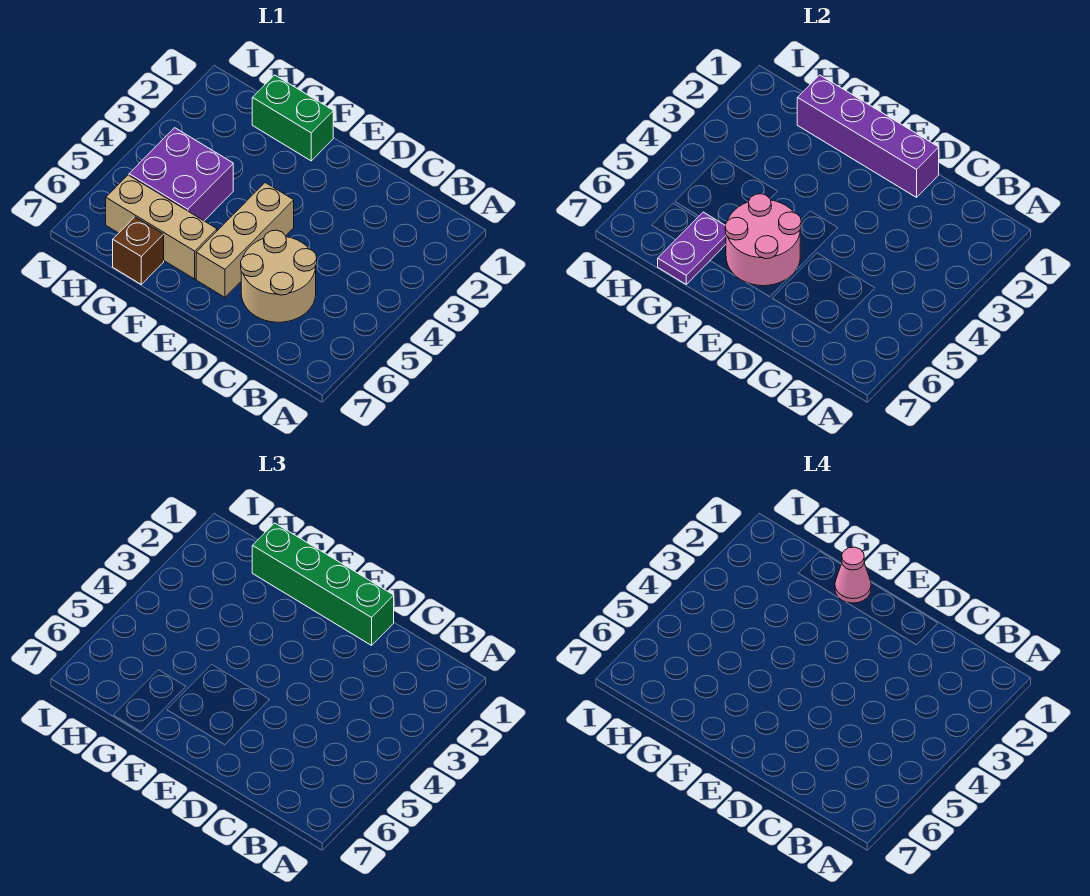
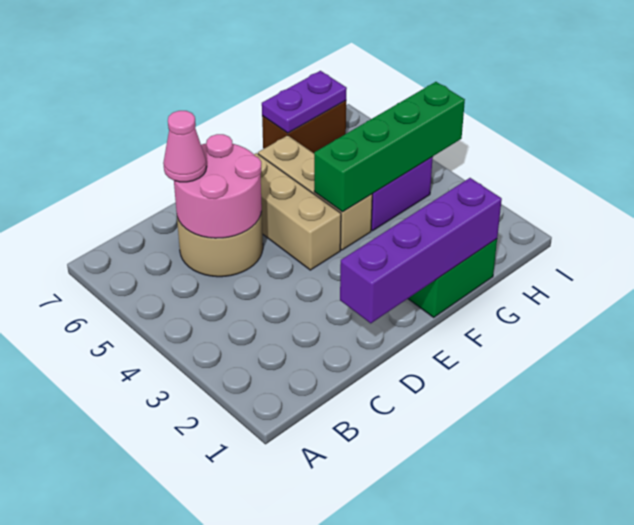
green brick D1:G1 level 3 -> green brick F4:I4 level 2
pink round brick E5:F6 level 2 -> pink round brick C5:D6 level 2
pink cone F1 level 4 -> pink cone C6 level 3
tan brick F6:H6 level 1 -> tan brick F4:F6 level 1
purple plate G6:G7 level 2 -> purple plate G7:H7 level 2
brown brick G7 level 1 -> brown brick G7:H7 level 1

